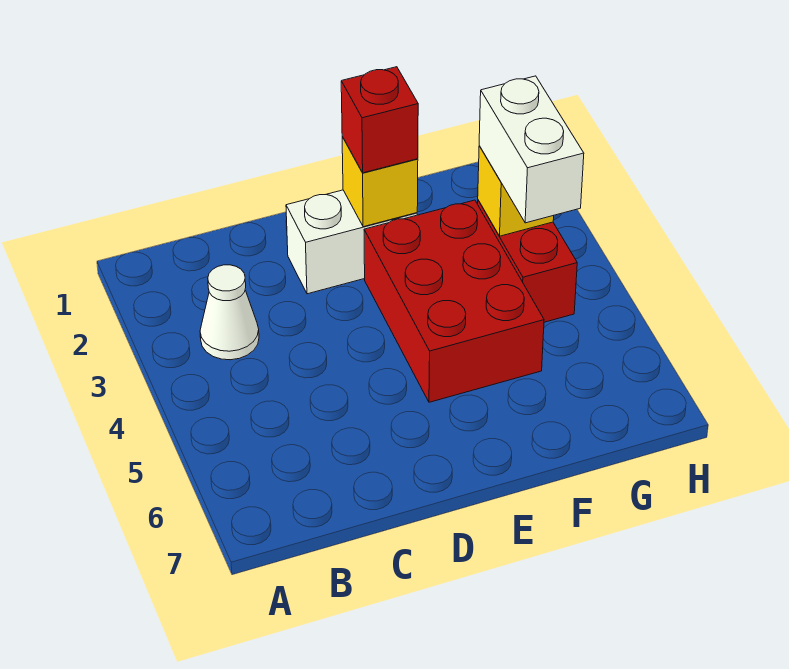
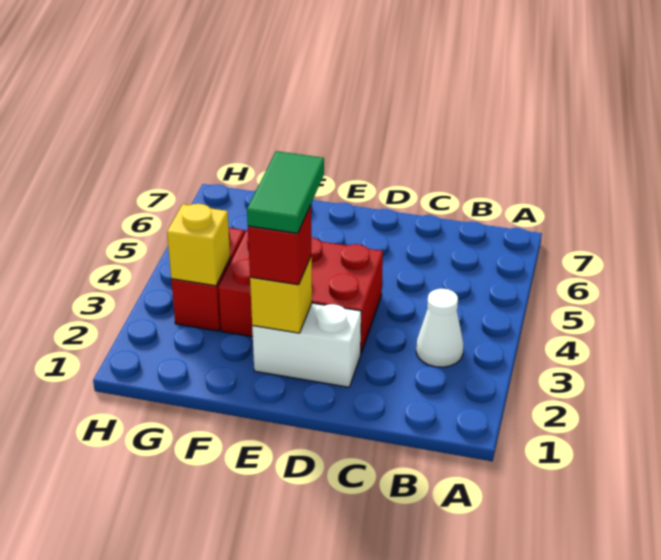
none -> green tile E2:E3 level 4
red brick E3:F5 level 1 -> red brick D3:F4 level 1
white brick G3:G4 level 3 -> none

